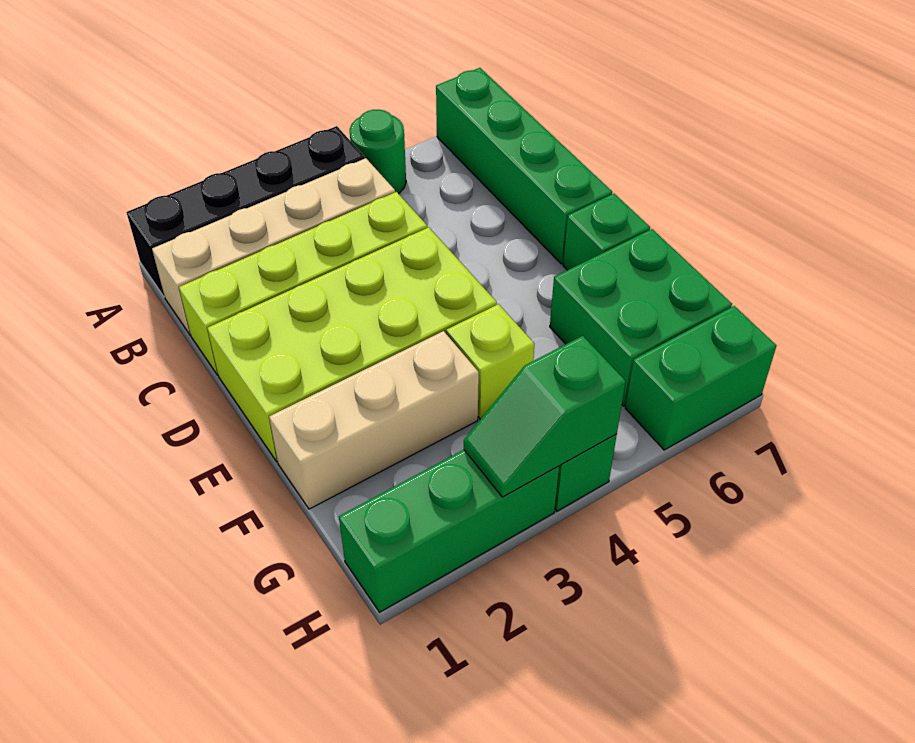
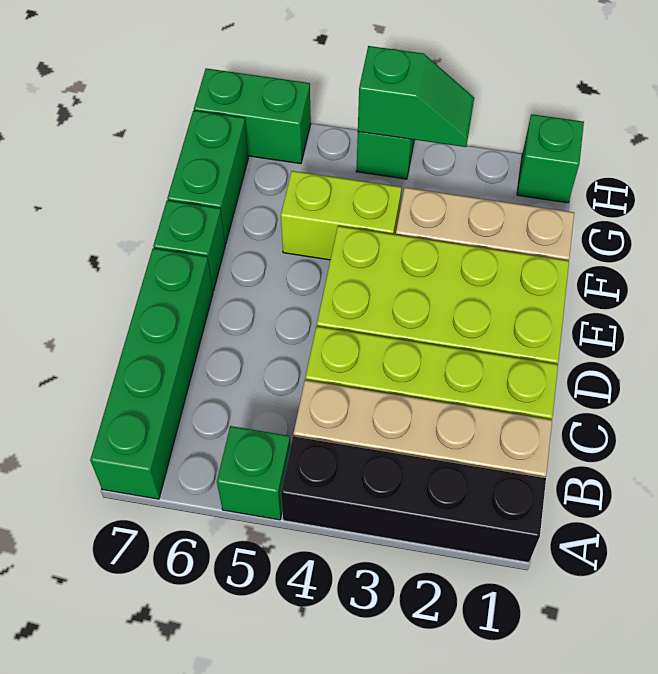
green round brick A5 level 1 -> green brick A5 level 1
lime brick F4 level 1 -> lime brick F4:F5 level 1
green brick F6:G7 level 1 -> green brick F7:G7 level 1
green brick H1:H3 level 1 -> green brick H1 level 1

